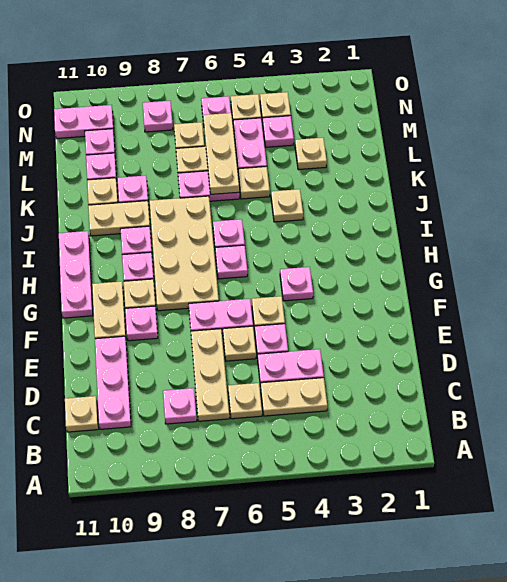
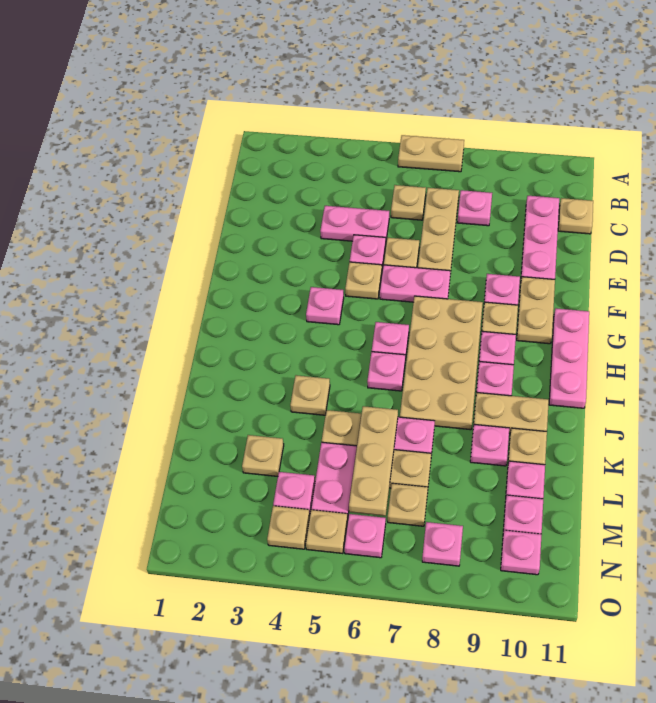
tan plate C4:C5 level 1 -> tan plate A6:A7 level 1
pink plate N10:N11 level 1 -> pink plate N10 level 1

